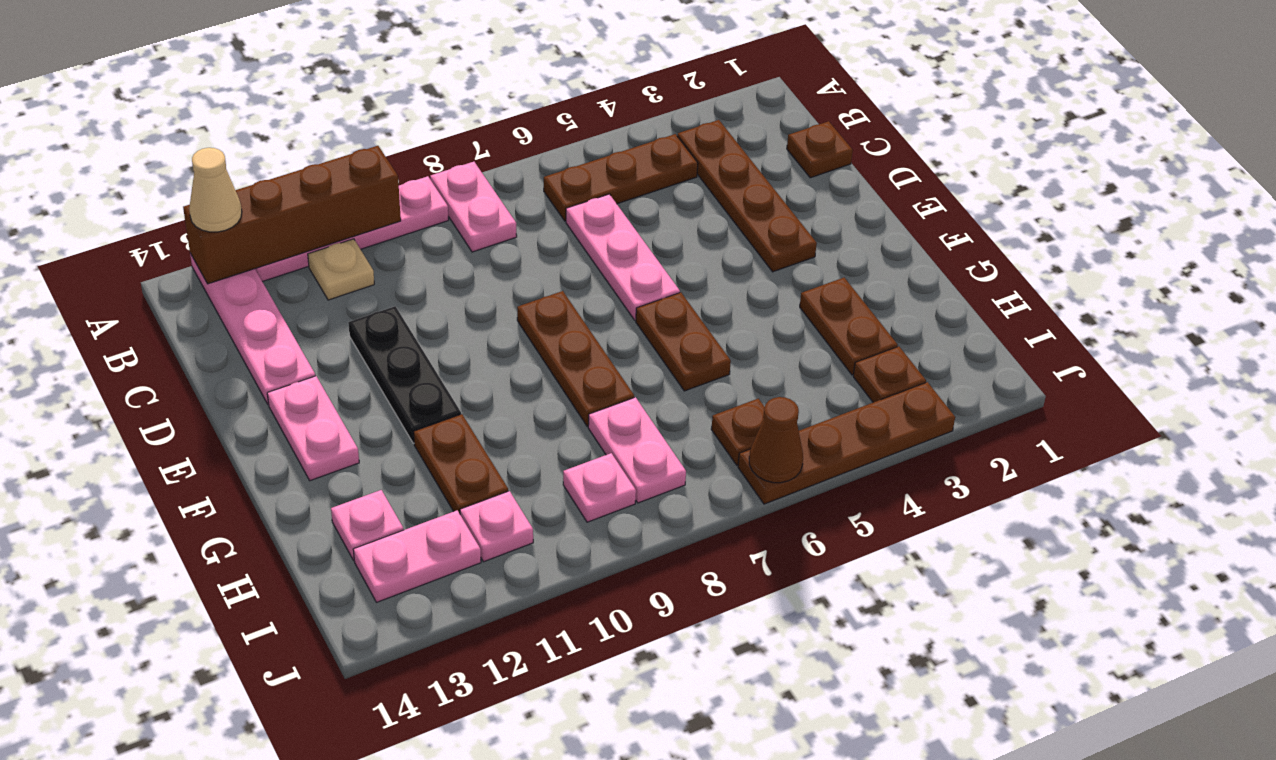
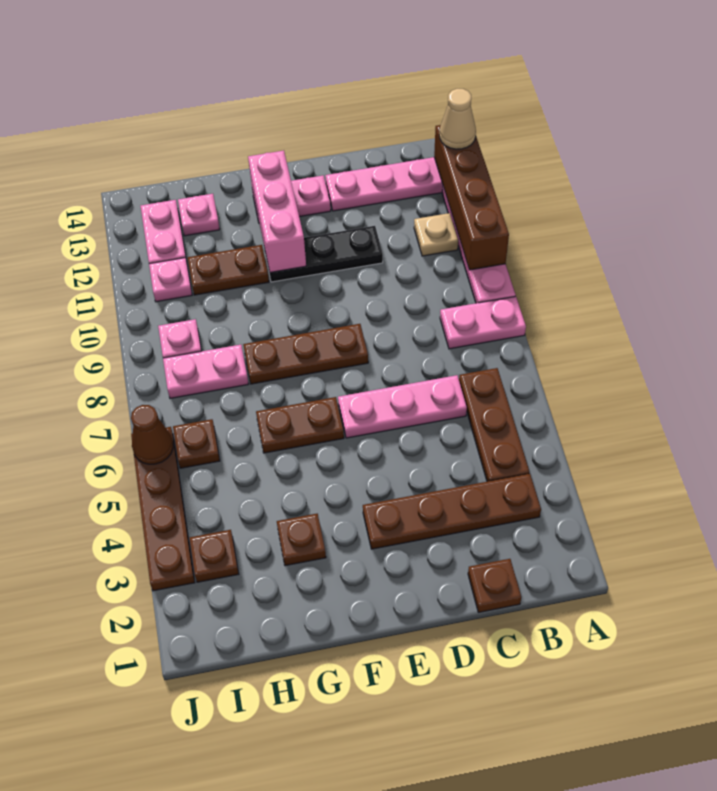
none -> pink brick F11:F13 level 2
brown plate G3:H3 level 1 -> brown plate G3 level 1

